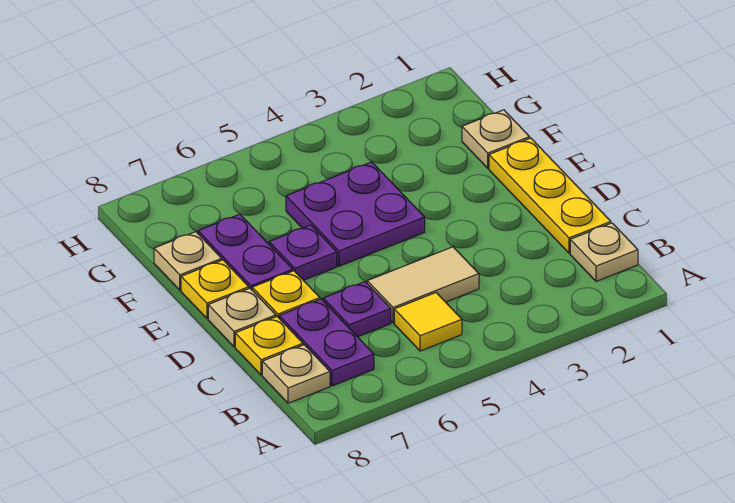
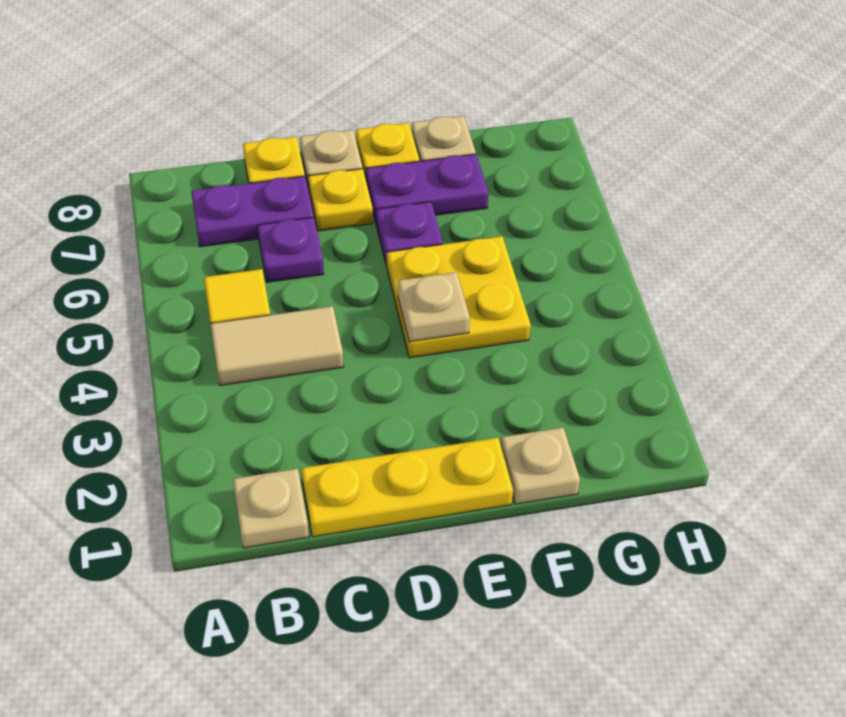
tan plate B8 level 1 -> tan plate E4 level 2
tan tile C4:C5 level 1 -> tan tile B4:C4 level 1
purple plate E4:F5 level 1 -> yellow plate E4:F5 level 1

